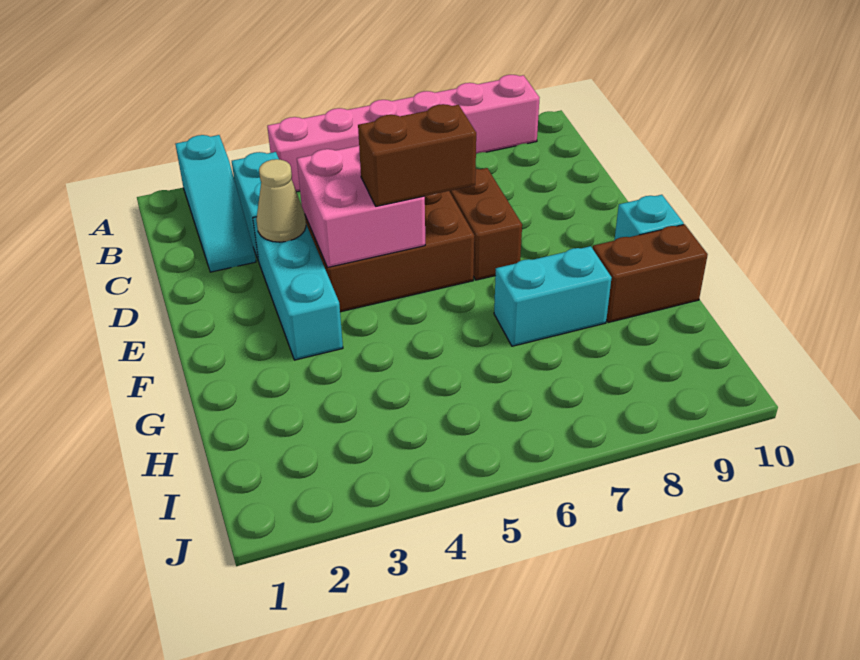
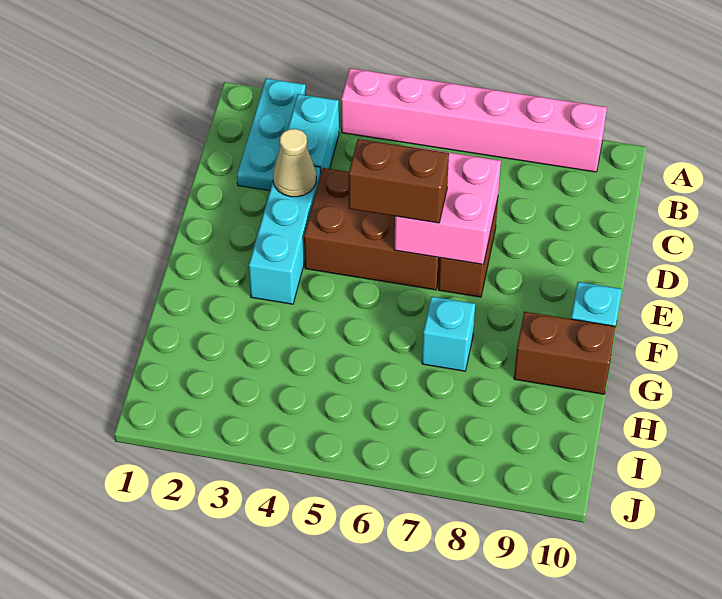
cyan slope A2:C2 level 1 top A -> cyan plate A2:C2 level 1
pink brick D4:E5 level 2 -> pink brick D6:E7 level 2
cyan brick G7:G8 level 1 -> cyan brick G7 level 1

